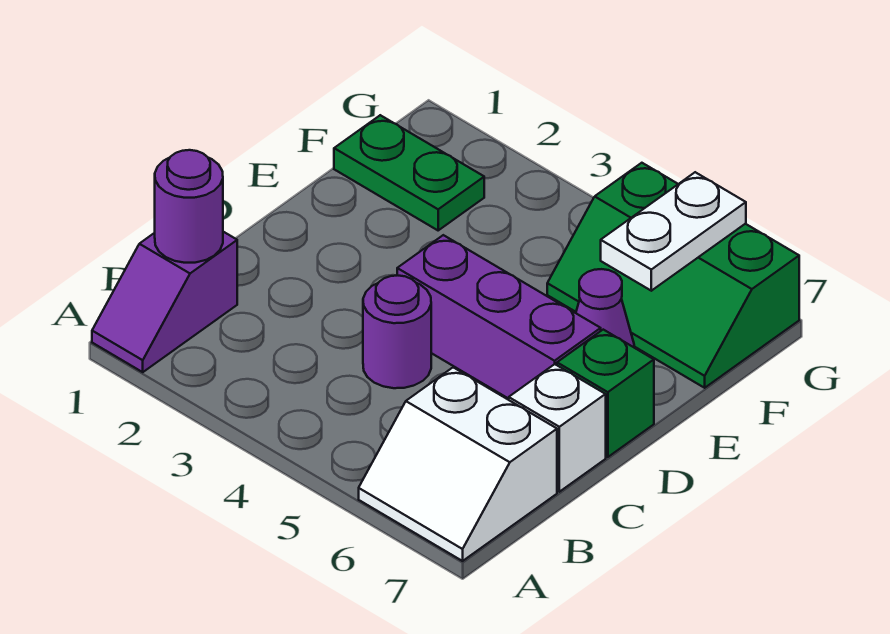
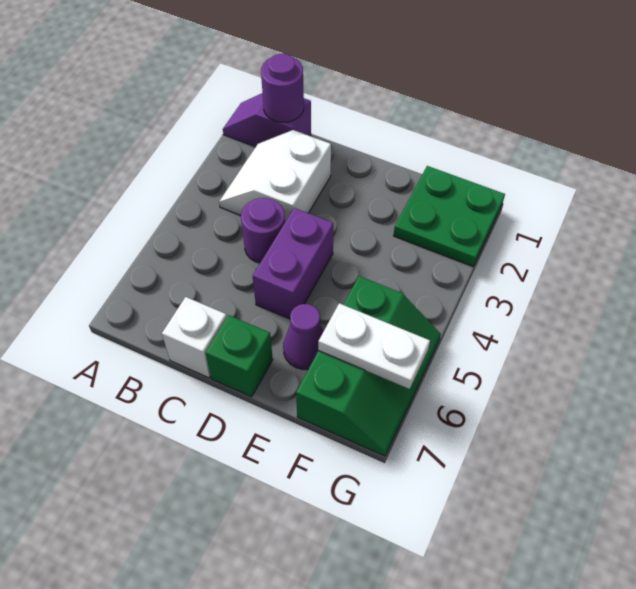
white slope A6:B7 level 1 top B -> white slope B2:C3 level 1 top C
purple brick D4:D6 level 1 -> purple brick D4:D5 level 1
green plate F1:F2 level 1 -> green plate F1:G2 level 1
green slope F5:G7 level 1 top G -> green slope F5:G7 level 1 top F

